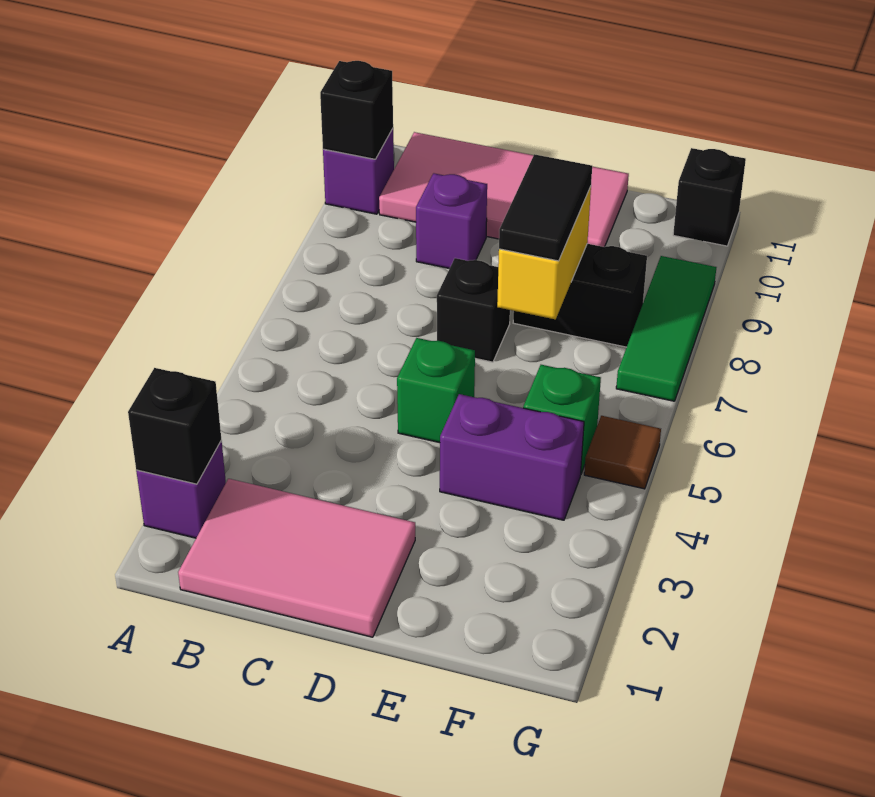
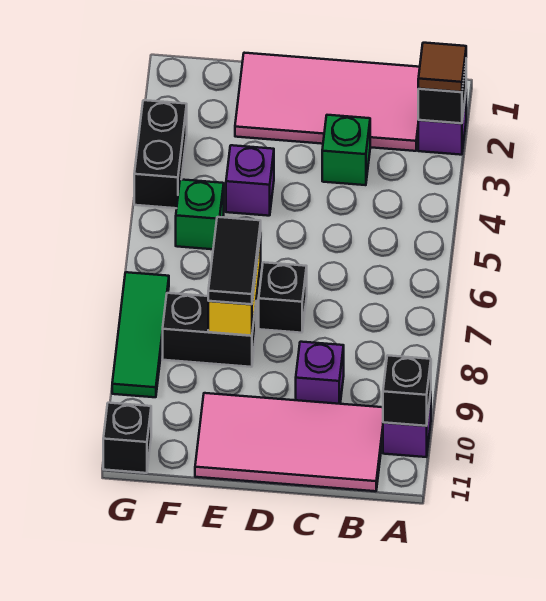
pink tile B1:D2 level 1 -> pink tile B1:E2 level 1
green brick D5 level 1 -> green brick C3 level 1
purple brick E4:F4 level 1 -> purple brick E4 level 1
none -> black brick G3:G4 level 1
brown tile G5 level 1 -> brown tile A2 level 3

